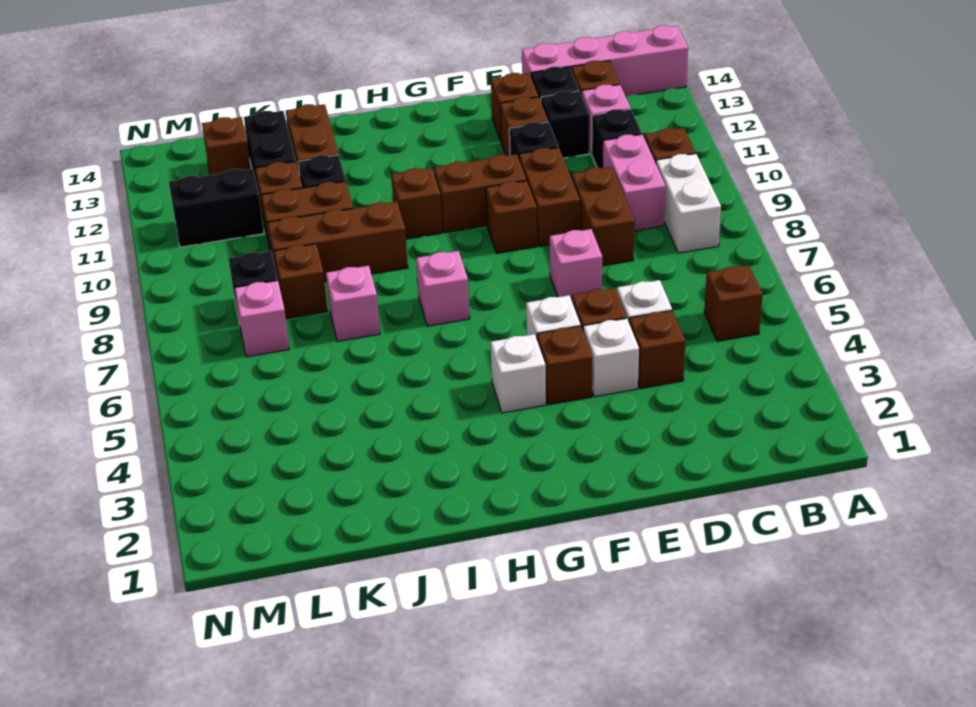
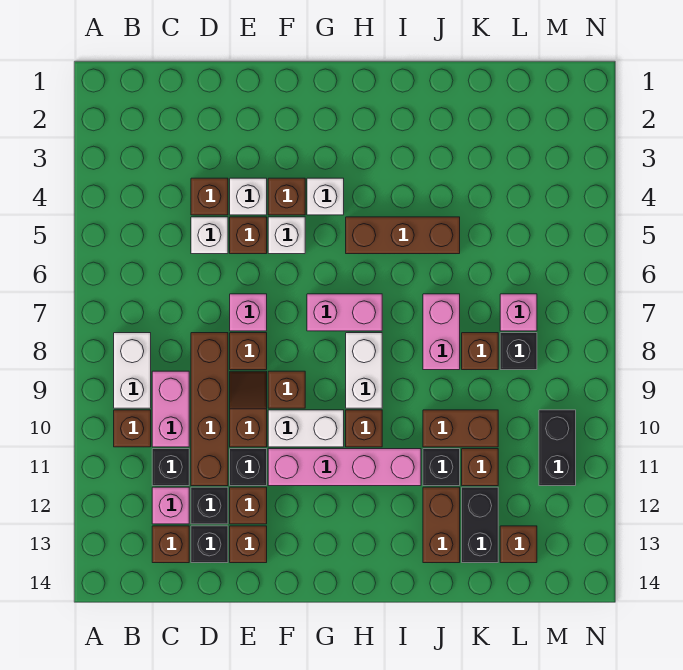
pink brick A14:D14 level 1 -> pink brick F11:I11 level 1
brown brick B5 level 1 -> brown brick E8 level 1
brown brick D8:D9 level 1 -> brown brick D8:D11 level 1
brown brick E9:E10 level 1 -> brown slope E9:E10 level 1 top 10
brown brick F10:G10 level 1 -> white brick F10:G10 level 1
pink brick H7 level 1 -> pink brick G7:H7 level 1
none -> white brick H8:H9 level 1
brown brick I9:K9 level 1 -> brown brick H5:J5 level 1
pink brick J7 level 1 -> pink brick J7:J8 level 1
black brick L11:M11 level 1 -> black brick M10:M11 level 1

